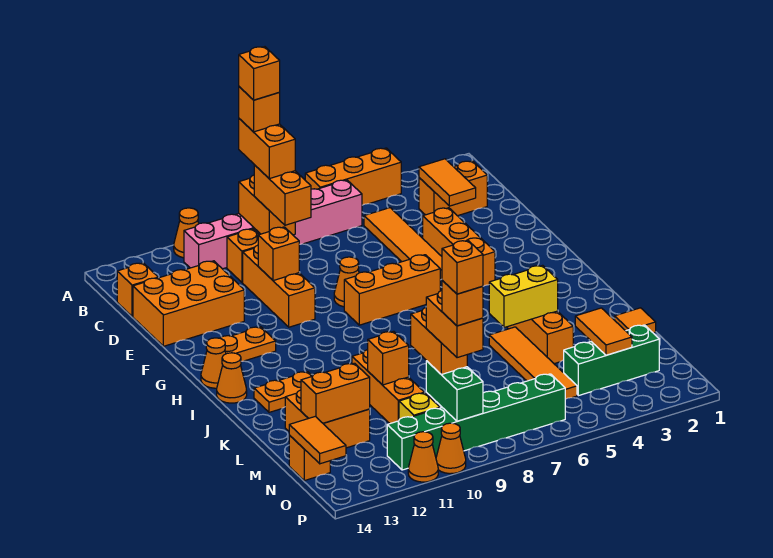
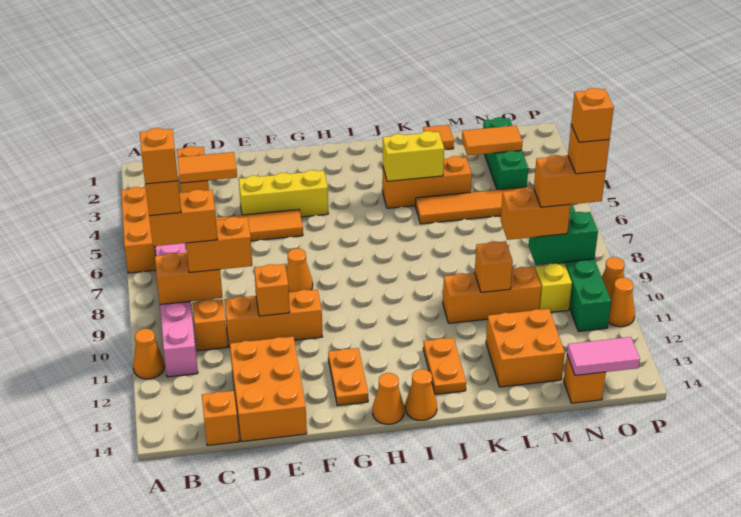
orange brick E4:G4 level 1 -> yellow brick E4:G4 level 1
orange brick G6:G8 level 1 -> none
yellow brick K4:K5 level 2 -> yellow brick J4:K4 level 2
orange brick M12:M13 level 2 -> none
orange tile N14:O14 level 2 -> pink tile N14:O14 level 2

